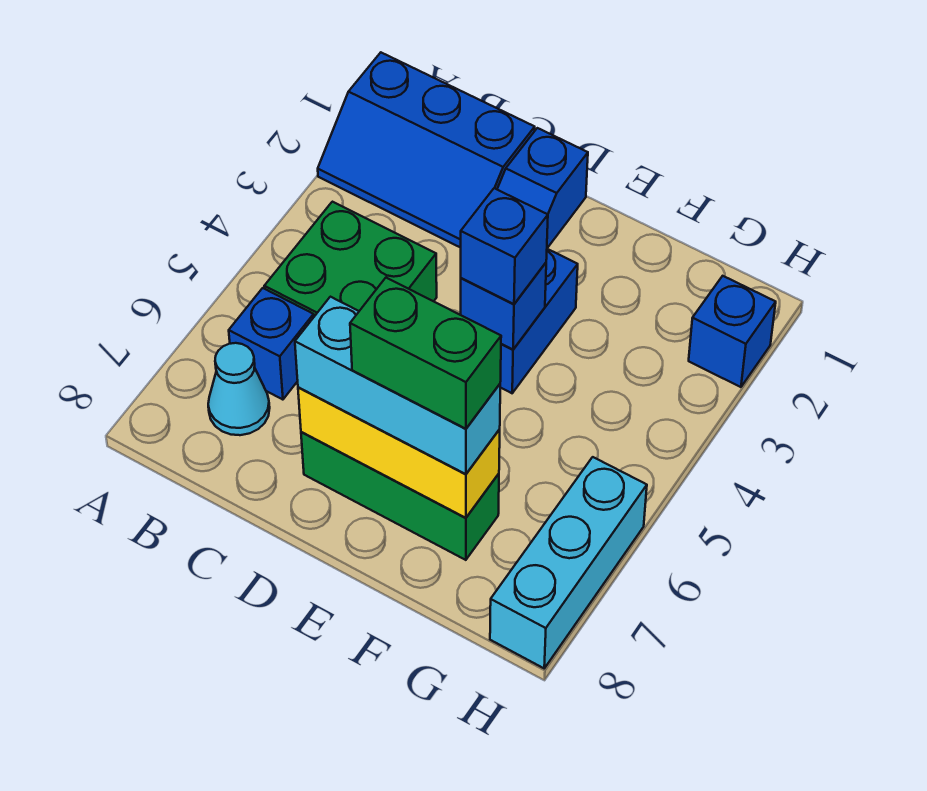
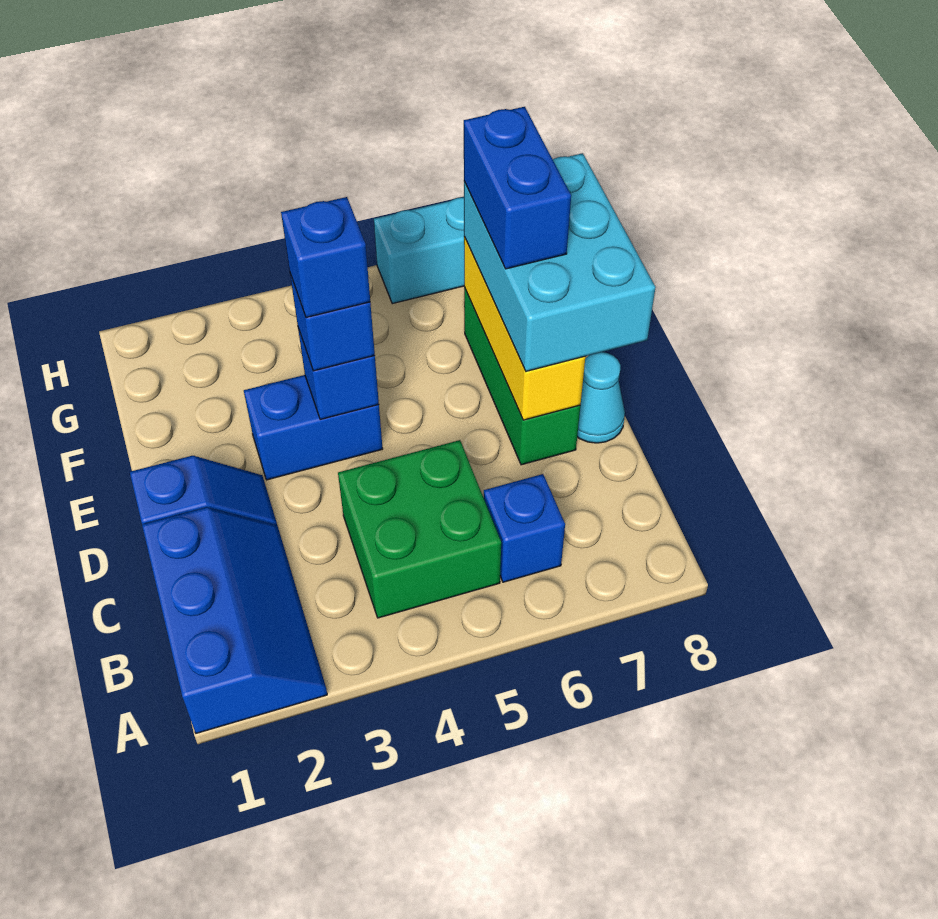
cyan cone B7 level 1 -> cyan cone D8 level 1
cyan brick D7:F7 level 3 -> cyan brick D7:F8 level 3
green brick E7:F7 level 4 -> blue brick E7:F7 level 4
blue brick H2 level 1 -> blue brick E4 level 4

